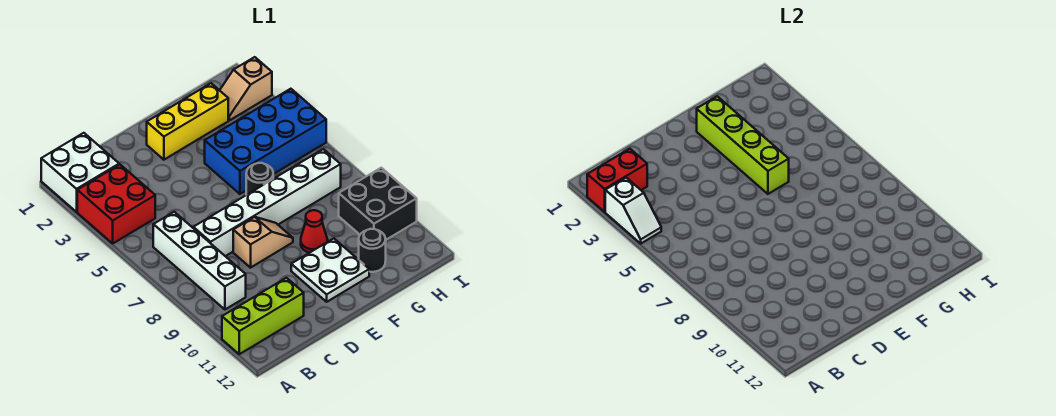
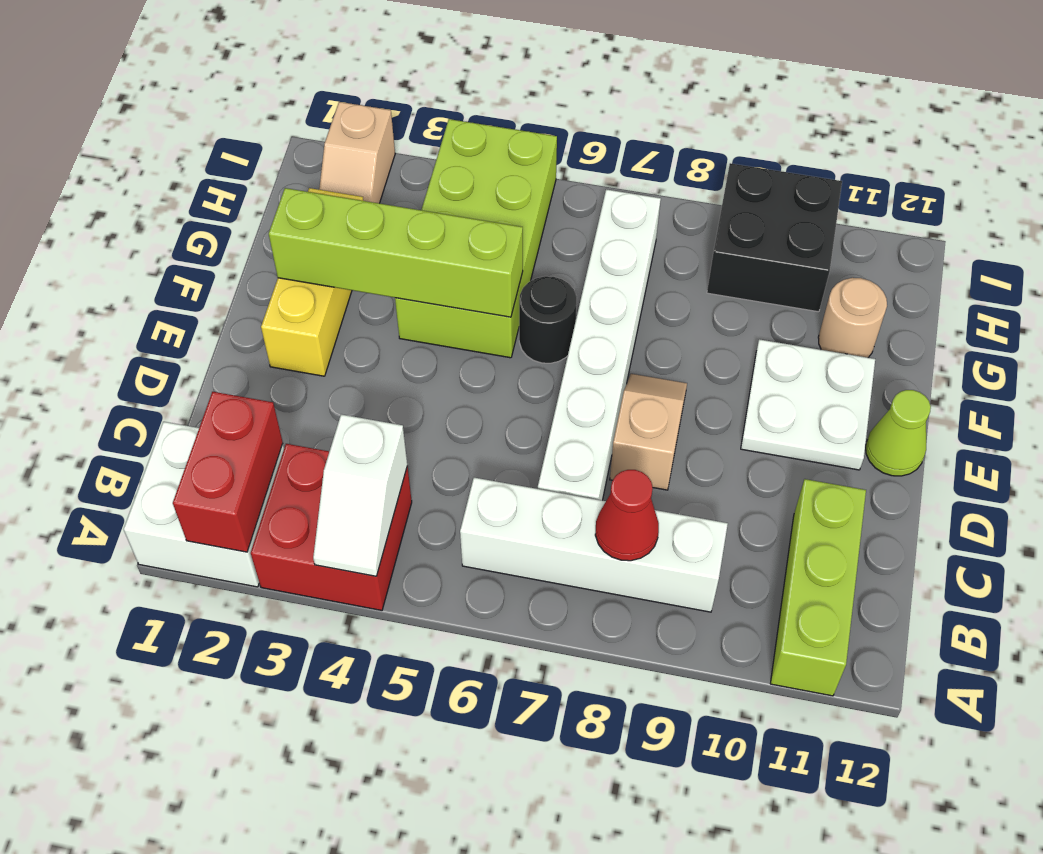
white slope A3:A4 level 2 top 3 -> white slope A4:B4 level 2 top B
none -> lime cone E12 level 1
blue brick F4:I5 level 1 -> lime brick F4:I5 level 1
red cone F9 level 1 -> red cone B8 level 2
black round brick G11 level 1 -> tan round brick G11 level 1

